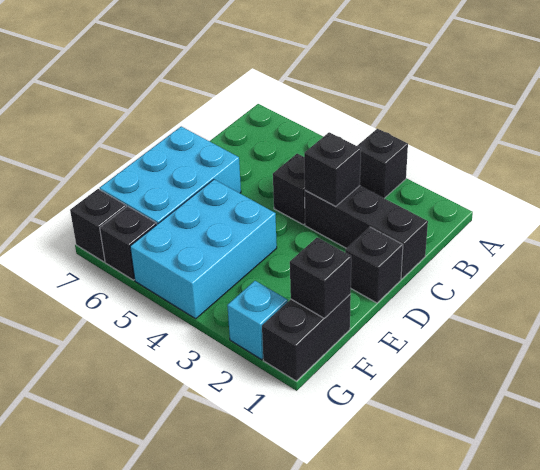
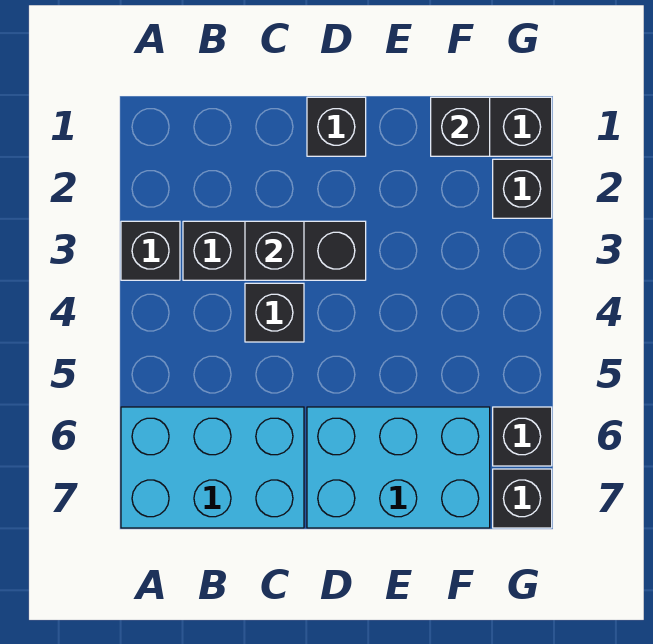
black brick C1:C3 level 1 -> black brick B3:D3 level 1
cyan brick E4:G5 level 1 -> cyan brick A6:C7 level 1
cyan brick G2 level 1 -> black brick G2 level 1

